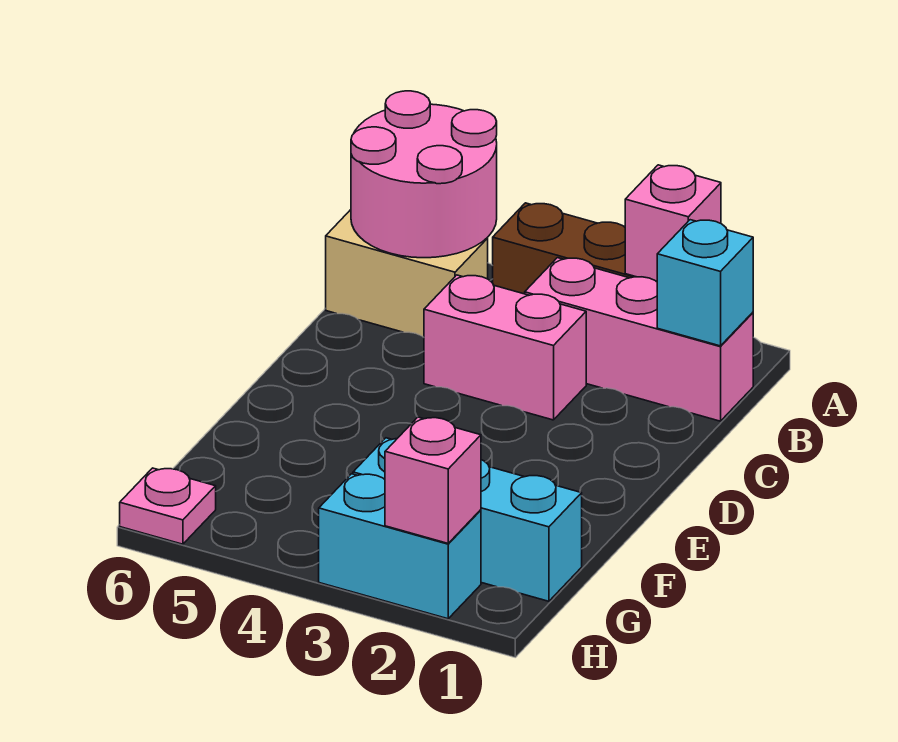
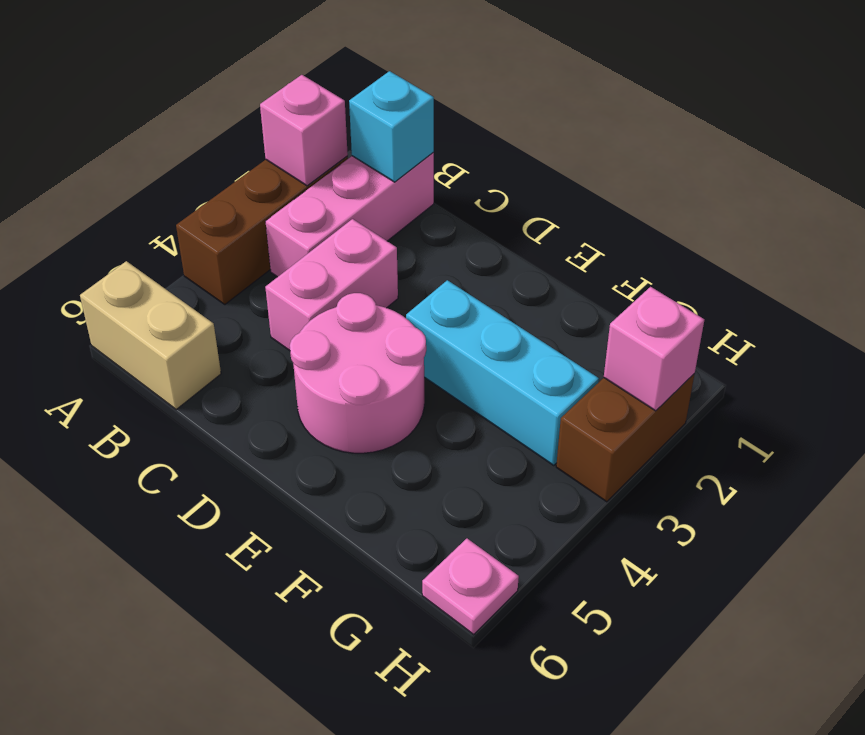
pink round brick A5:B6 level 2 -> pink round brick D4:E5 level 1
tan brick B5:B6 level 1 -> tan brick A6:B6 level 1
cyan brick G1:G3 level 1 -> cyan brick E3:G3 level 1
cyan brick H2:H3 level 1 -> brown brick H2:H3 level 1

